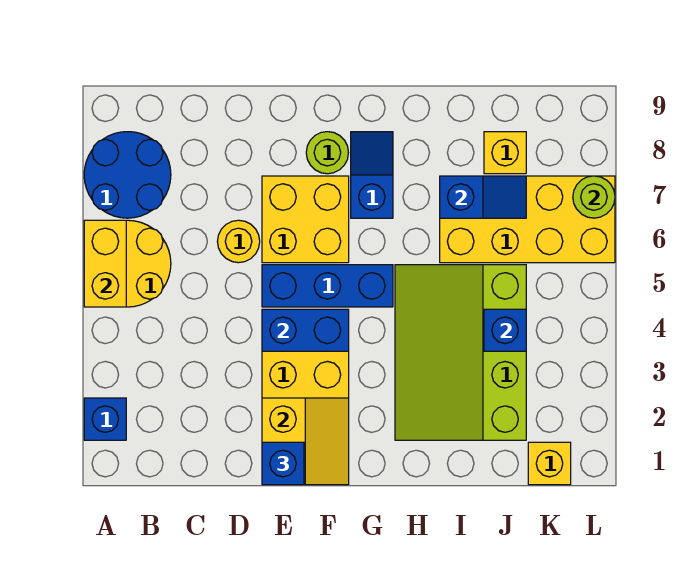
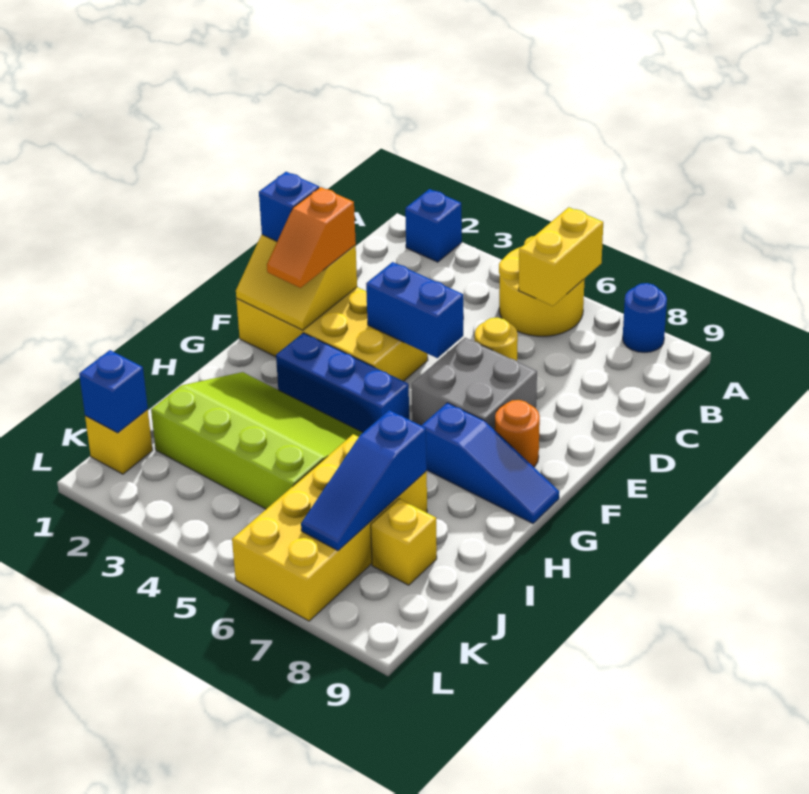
yellow brick A5:A6 level 2 -> yellow brick A6:B6 level 2
blue round brick A7:B8 level 1 -> blue round brick A8 level 1
none -> orange slope E2:F2 level 3 top E
blue brick E4:F4 level 2 -> blue brick E4:E5 level 2
blue brick E5:G5 level 1 -> blue brick G3:G5 level 1
yellow brick E6:F7 level 1 -> grey brick E6:F7 level 1
lime round brick F8 level 1 -> orange round brick F8 level 1
blue slope G7:G8 level 1 top 7 -> blue slope G7:G9 level 1 top 7
blue slope I7:J7 level 2 top I -> blue slope I7:K7 level 2 top I
blue brick J4 level 2 -> blue brick K1 level 2
lime round brick L7 level 2 -> none

